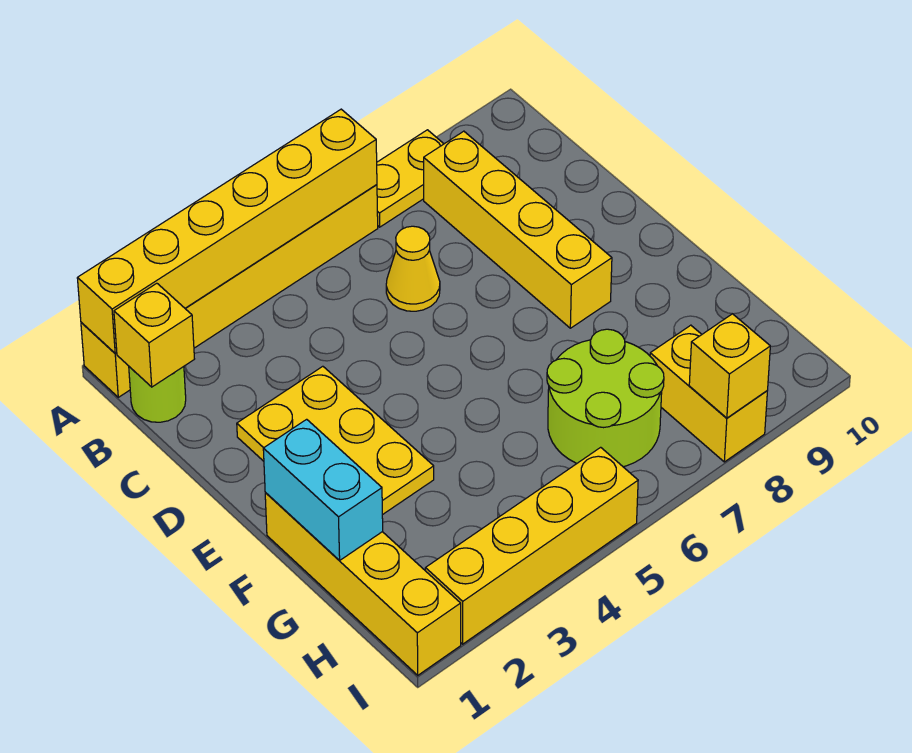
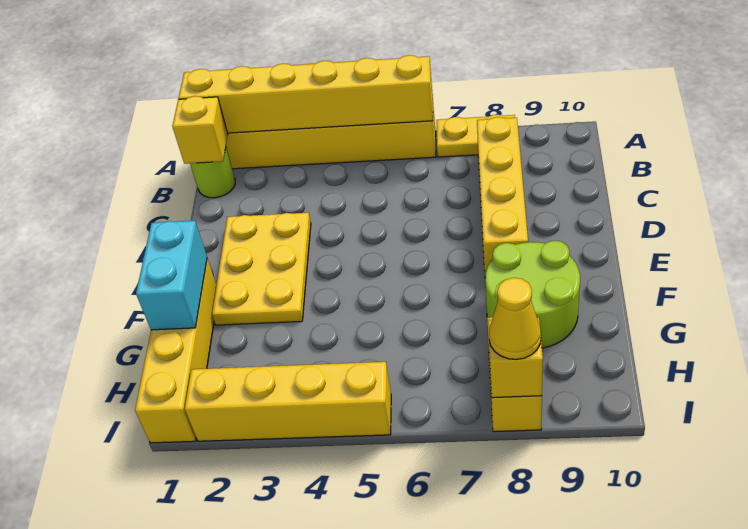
yellow cone C6 level 1 -> yellow cone I8 level 3
lime round brick G6:H7 level 1 -> lime round brick F8:G9 level 1

